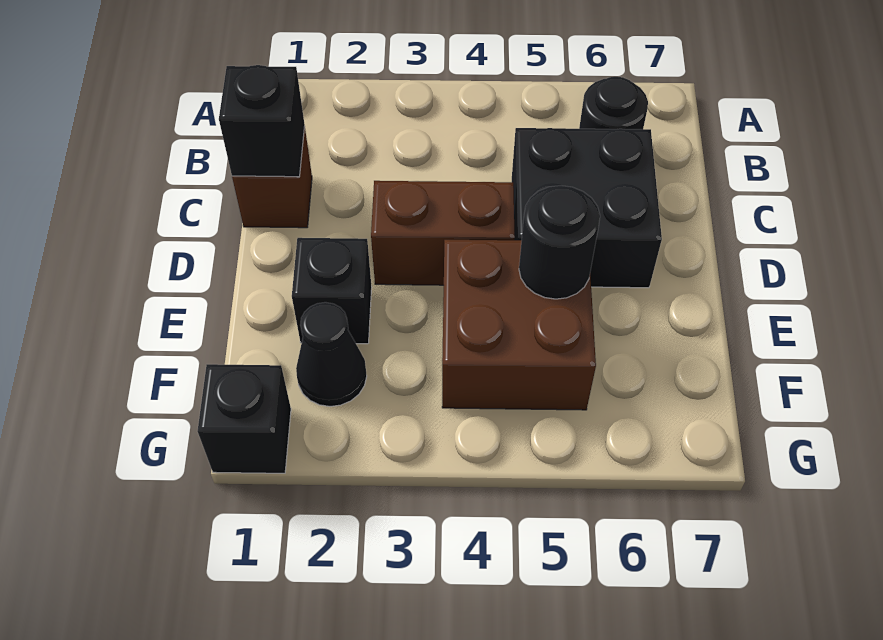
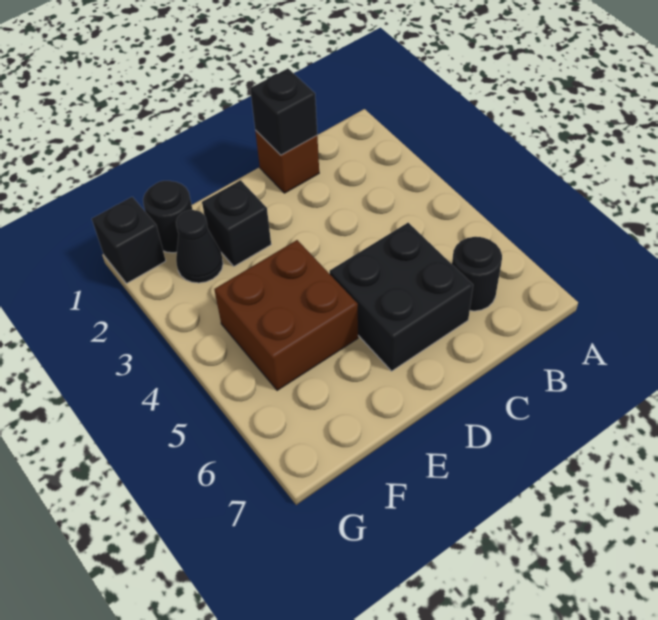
brown brick D3:D4 level 1 -> none
black round brick E5 level 2 -> black round brick F1 level 1

